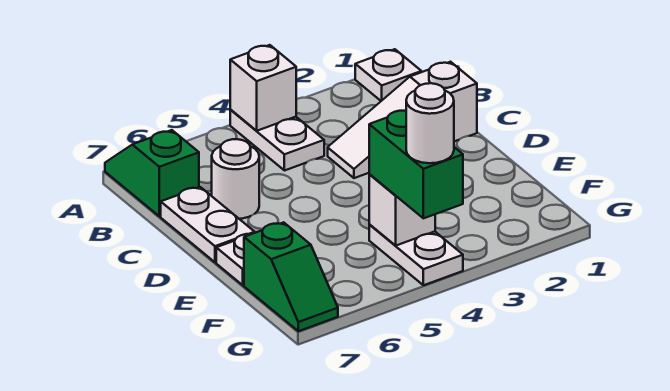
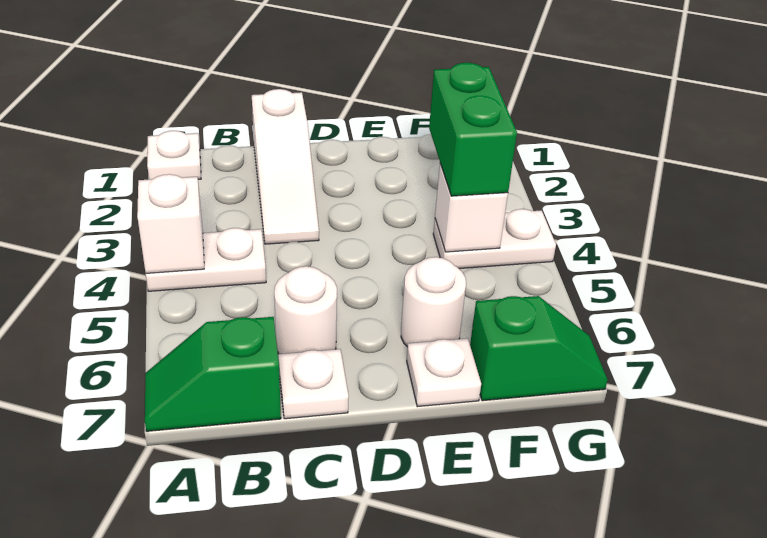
white plate C7:D7 level 1 -> white plate C7 level 1
green brick F4:G4 level 3 -> green brick F3:F4 level 3
white round brick G4 level 4 -> white round brick E6 level 1

